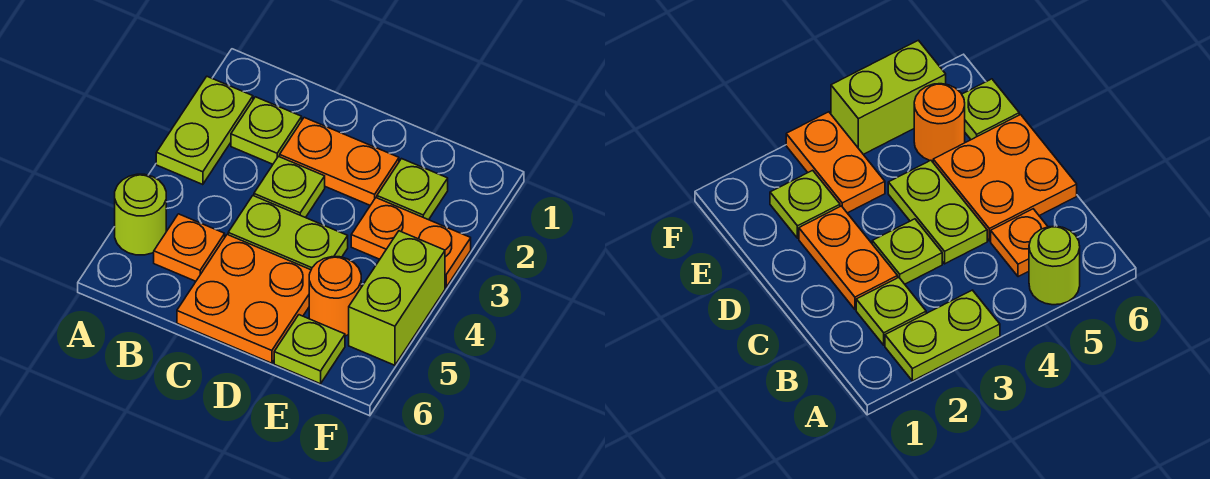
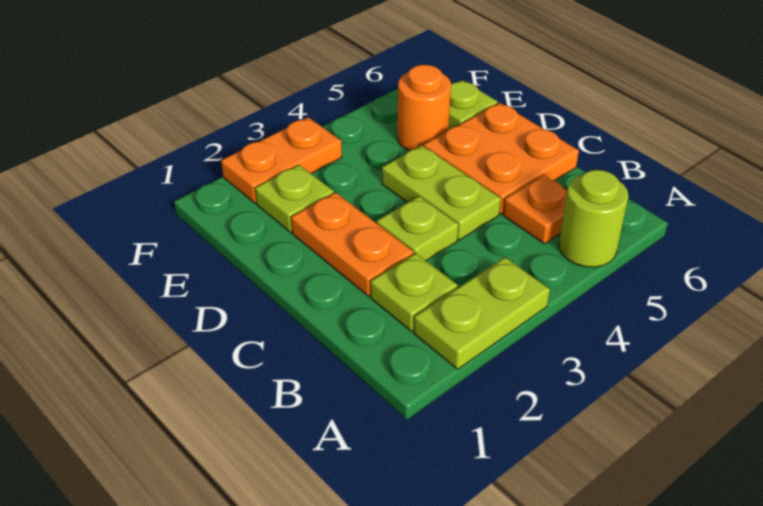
orange plate E3:F3 level 1 -> orange plate F2:F3 level 1
lime brick F4:F5 level 1 -> none

